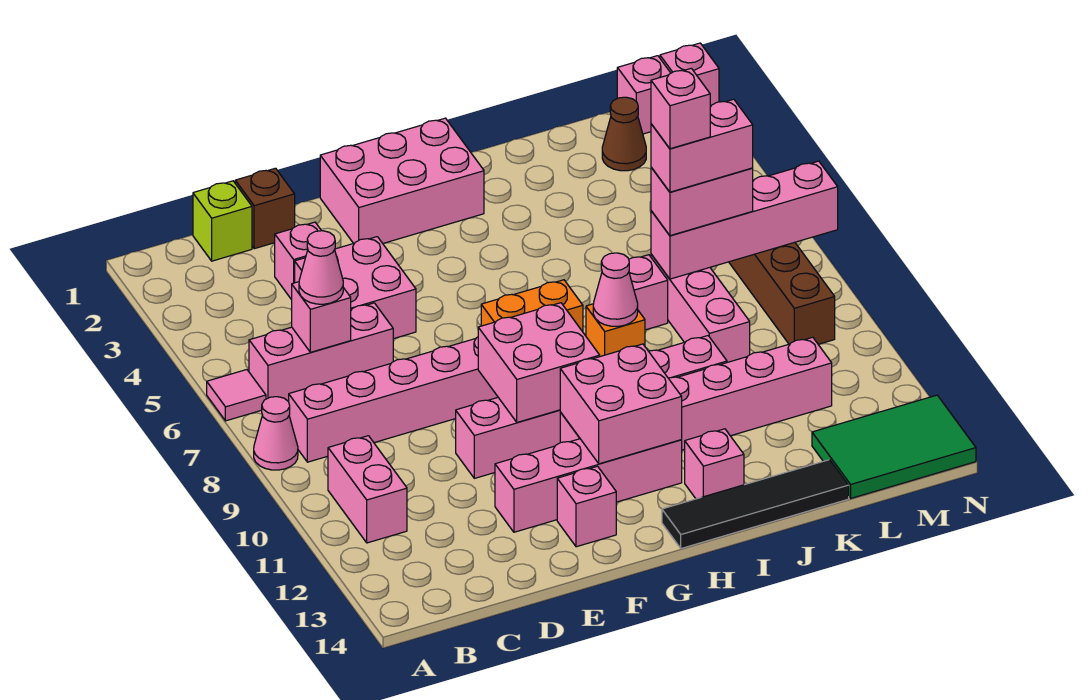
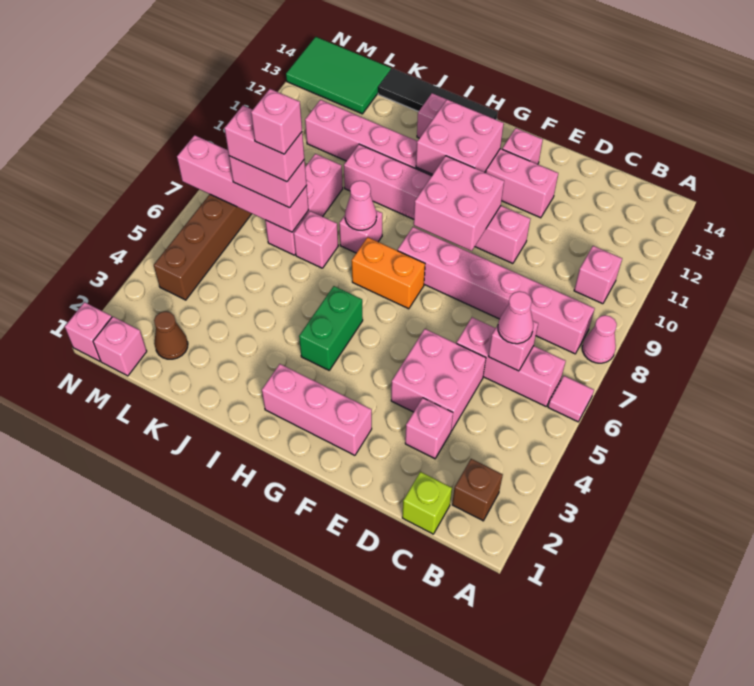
pink brick B10:B11 level 1 -> pink brick B10 level 1
brown brick D1 level 1 -> brown brick B2 level 1
pink brick F1:H2 level 1 -> pink brick F2:H2 level 1
none -> green brick H4:H5 level 1
orange brick I8 level 1 -> pink brick I8 level 1

